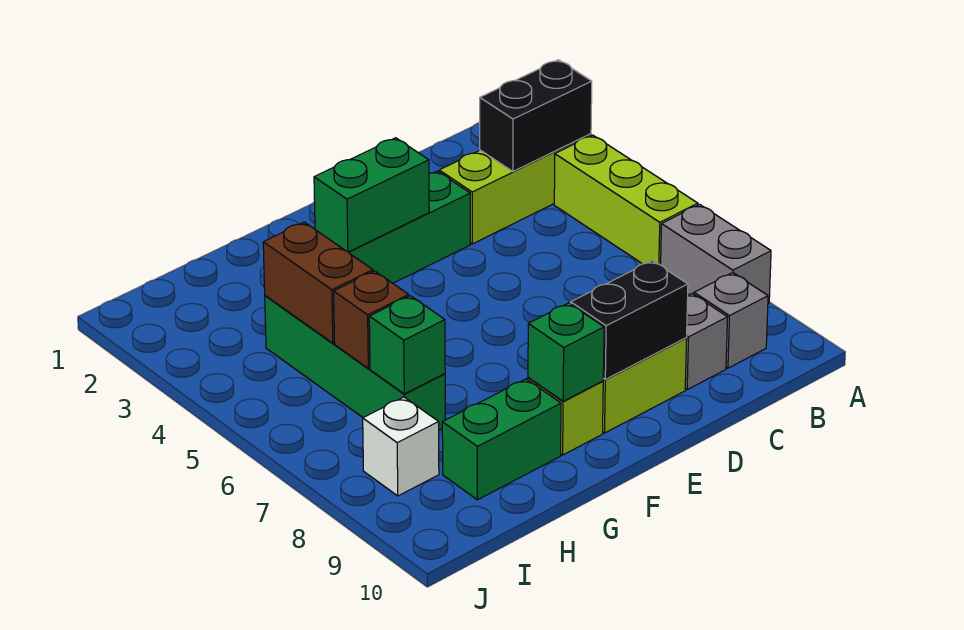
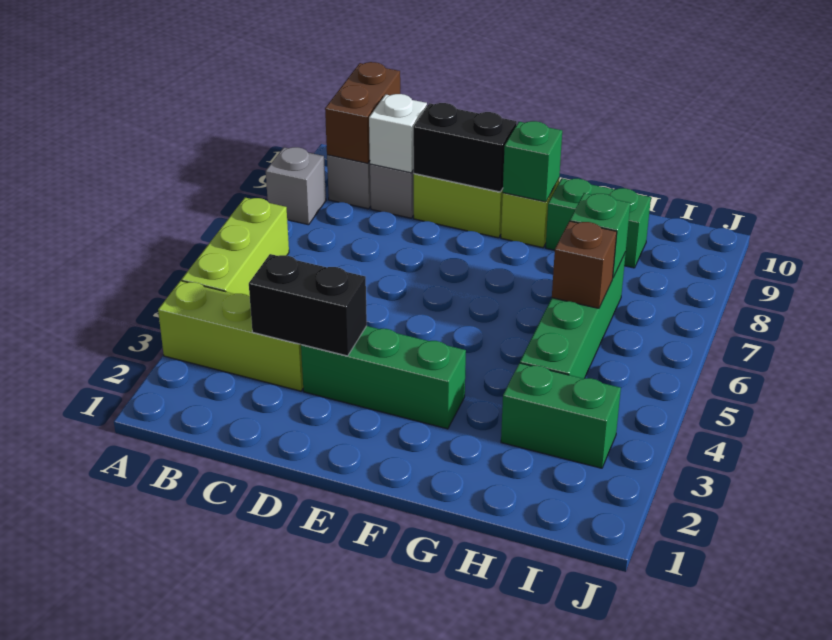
black brick A3:B3 level 2 -> black brick C3:D3 level 2
grey brick A7:A8 level 1 -> grey brick A8 level 1
green brick E3:F3 level 2 -> green brick H3:I3 level 1
brown brick H4:H5 level 2 -> brown brick B9:B10 level 2
white brick I8 level 1 -> white brick C9 level 2

